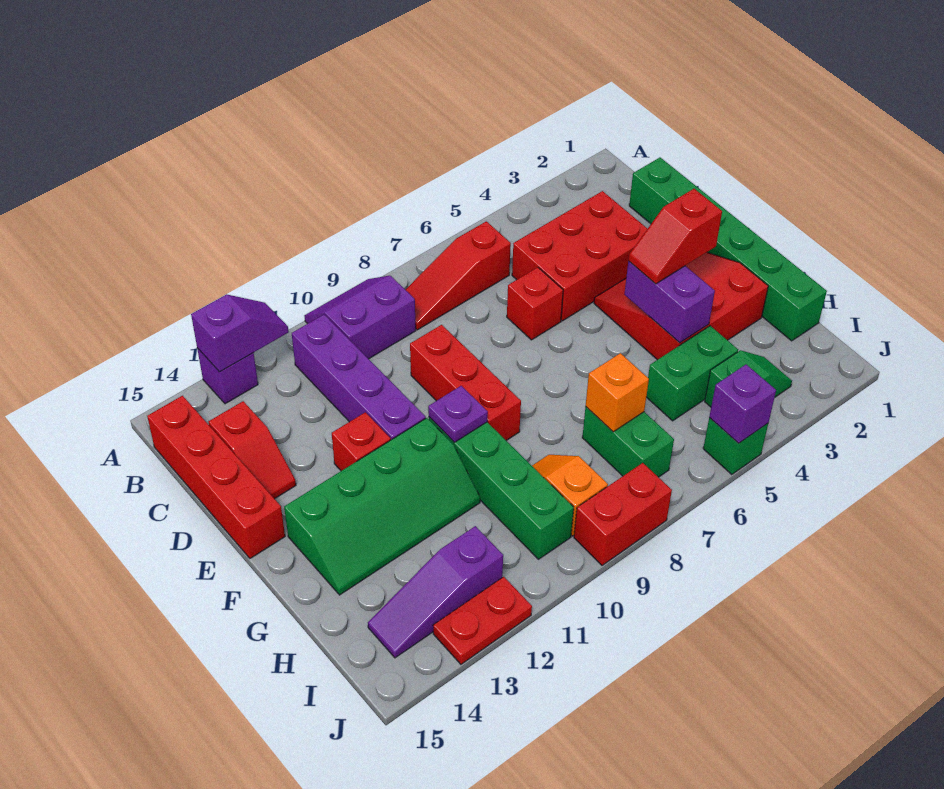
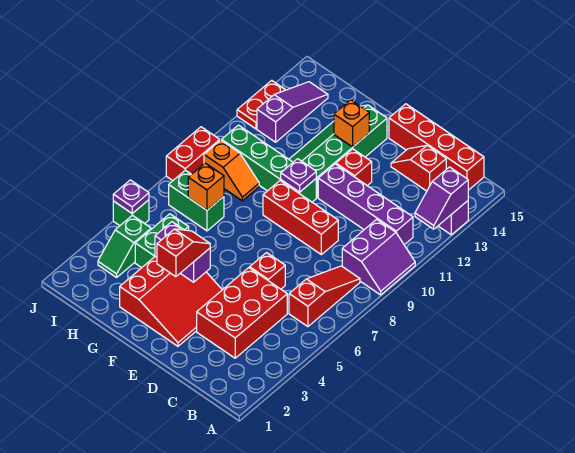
green brick C1:H1 level 1 -> none
none -> orange brick F13 level 2
purple brick J5 level 2 -> purple plate J5 level 2

